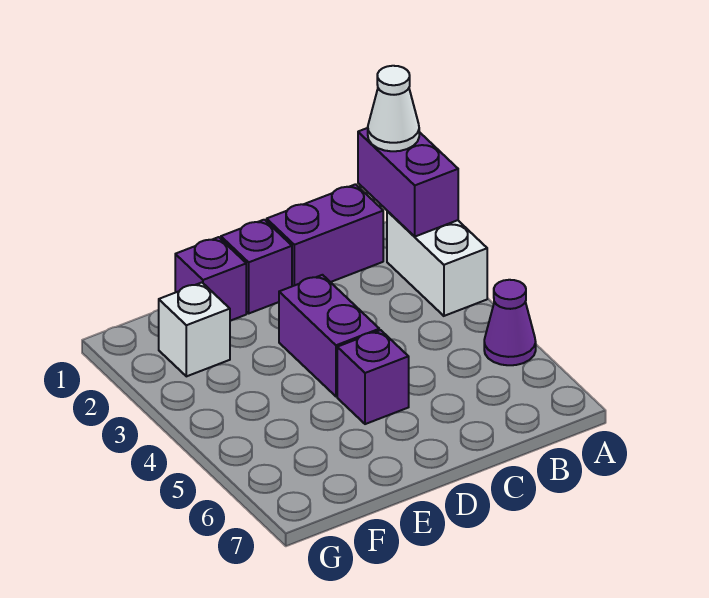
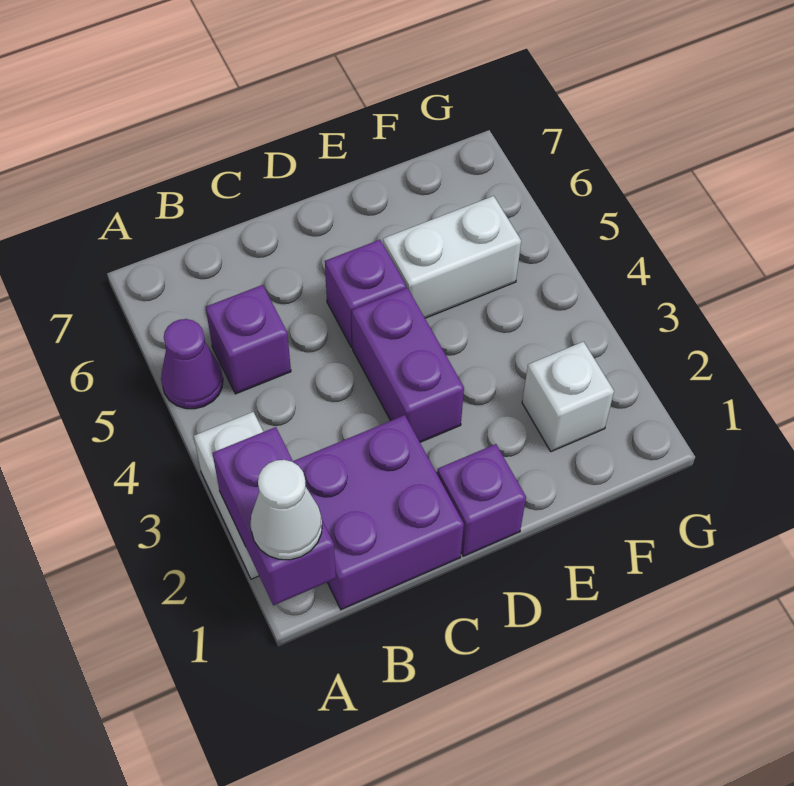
purple brick B1:C1 level 1 -> purple brick B1:C2 level 1
purple brick E1 level 1 -> purple brick B5 level 1
none -> white brick E5:F5 level 1

